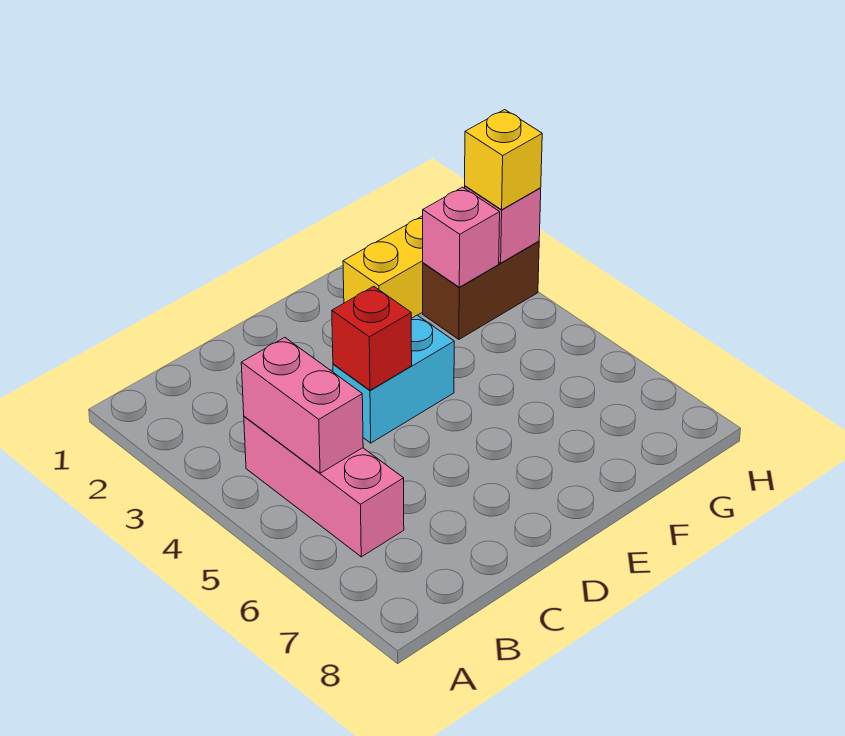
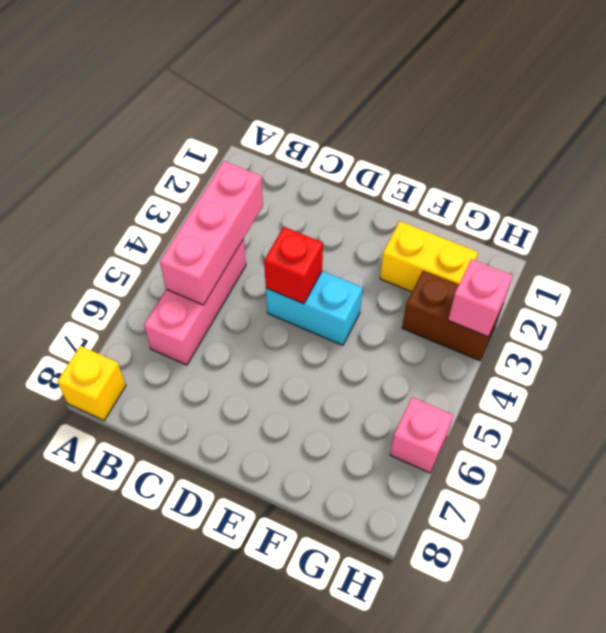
pink brick B4:B5 level 2 -> pink brick B3:B5 level 2
pink brick G3 level 2 -> pink brick H6 level 1
yellow brick H3 level 3 -> yellow brick A8 level 1

